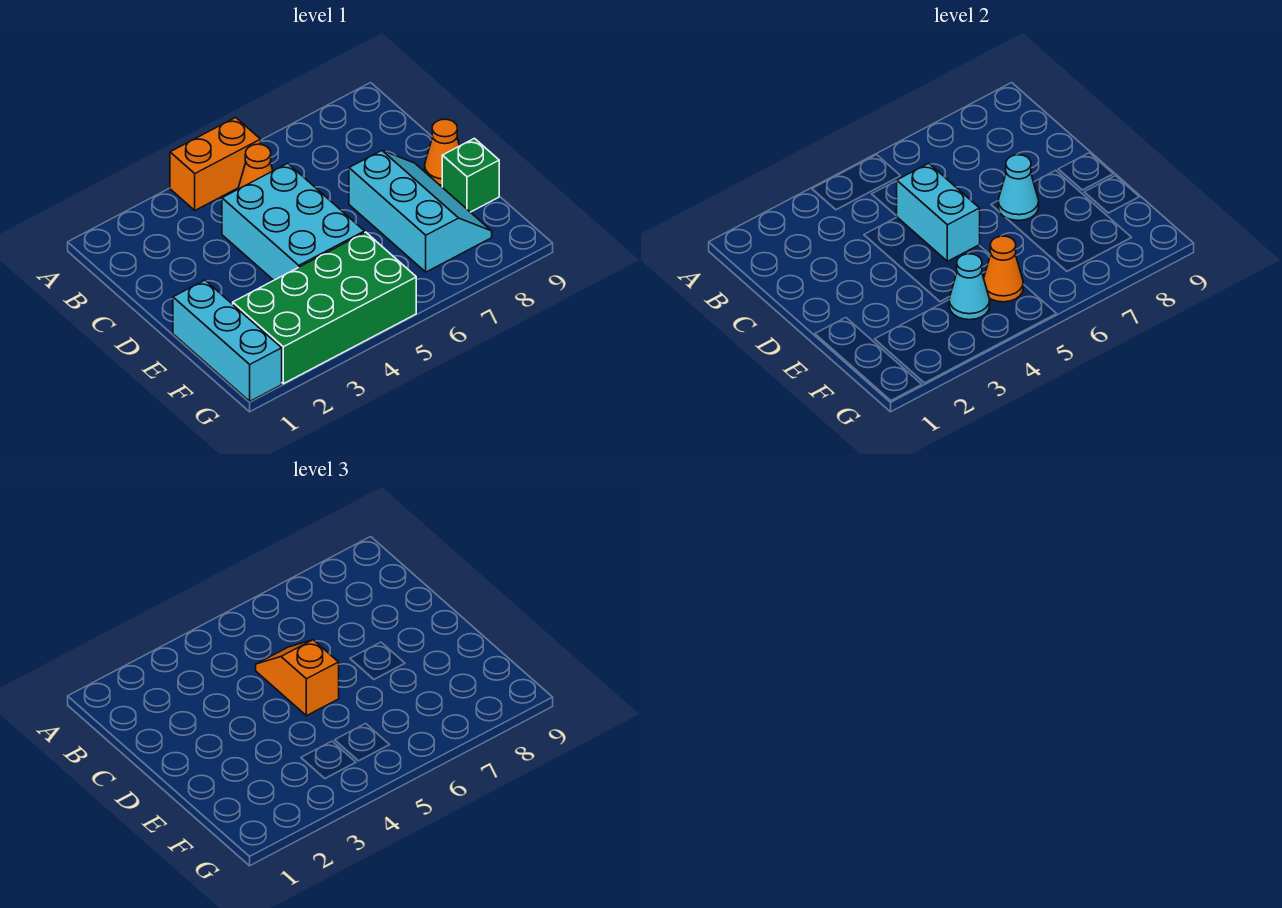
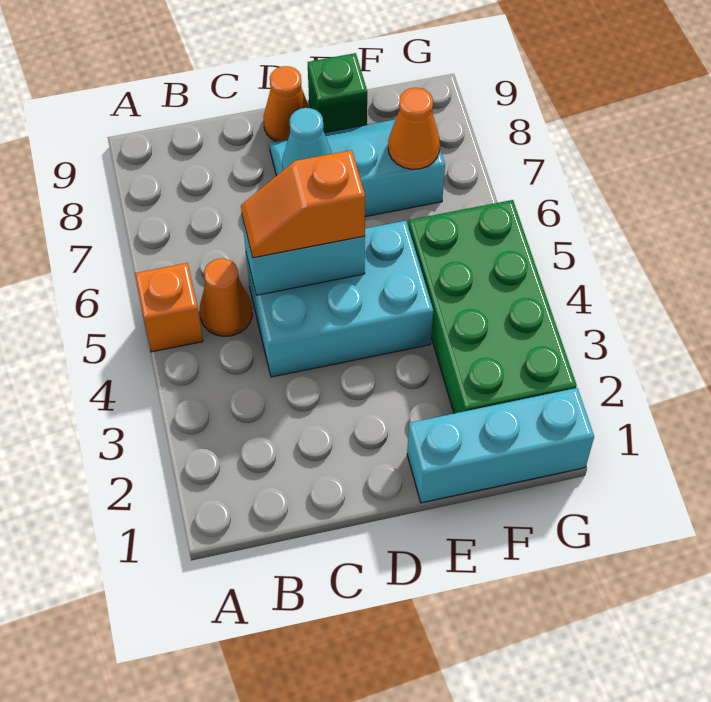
orange brick A4:A5 level 1 -> orange brick A5 level 1
cyan cone F4 level 2 -> none
orange cone F5 level 2 -> orange cone F7 level 2

